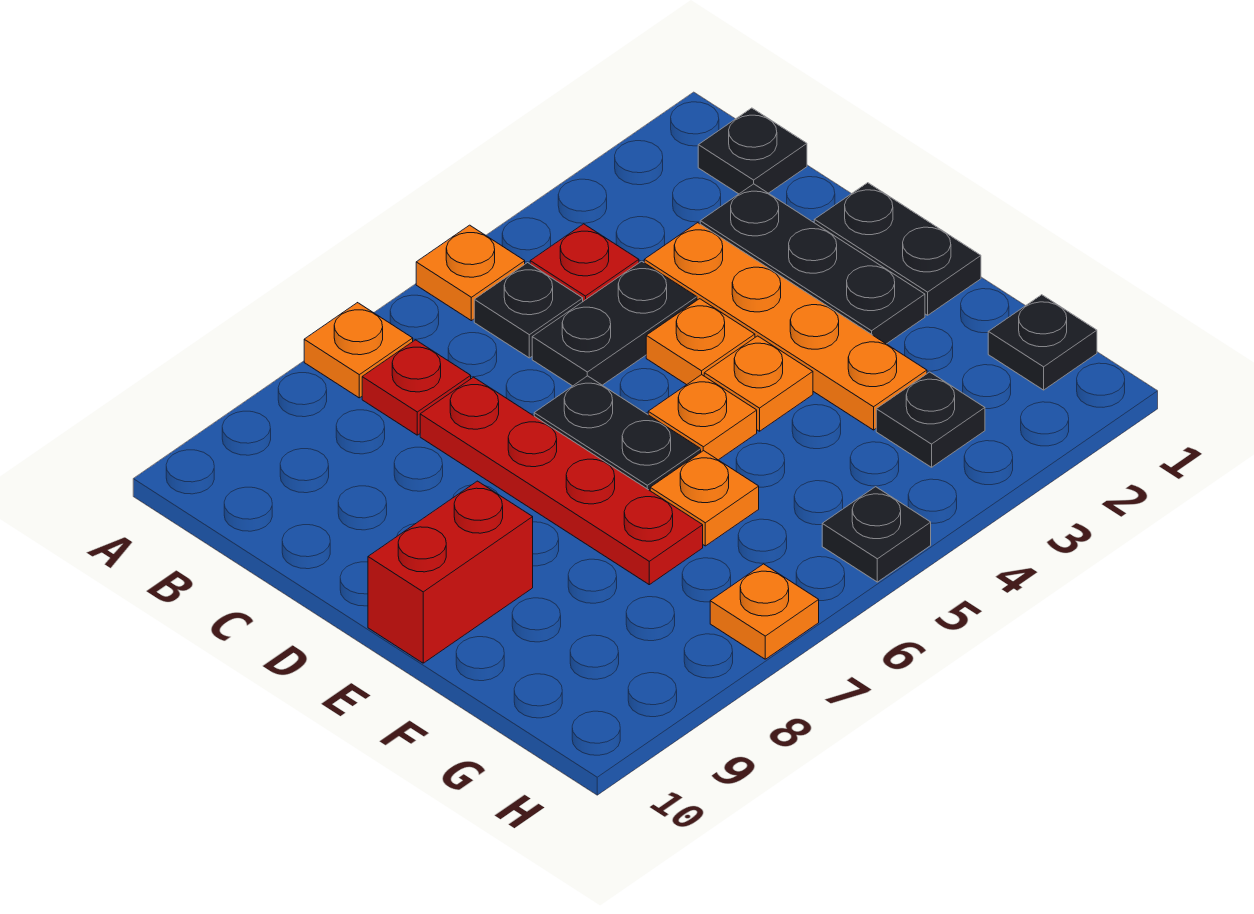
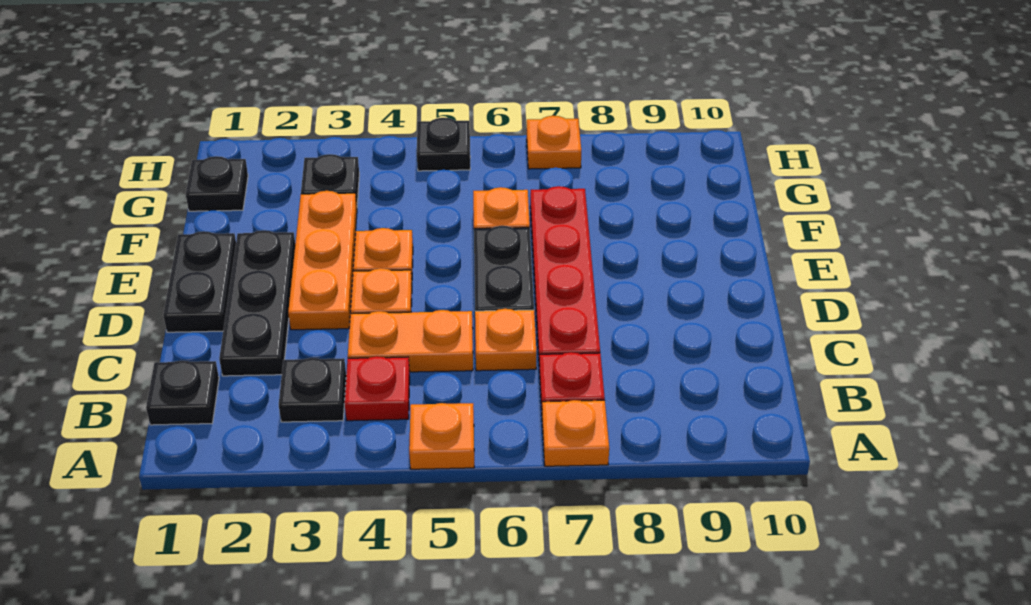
black plate B5 level 1 -> black plate B3 level 1
orange plate C3:F3 level 1 -> orange plate D3:F3 level 1
black plate C4:C5 level 1 -> orange plate C4:C5 level 1
orange plate E5 level 1 -> orange plate C6 level 1
red brick E9:E10 level 1 -> none

